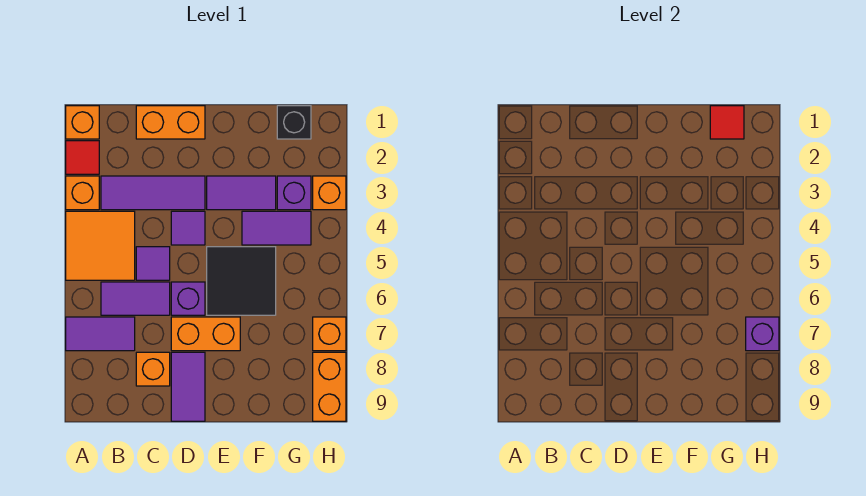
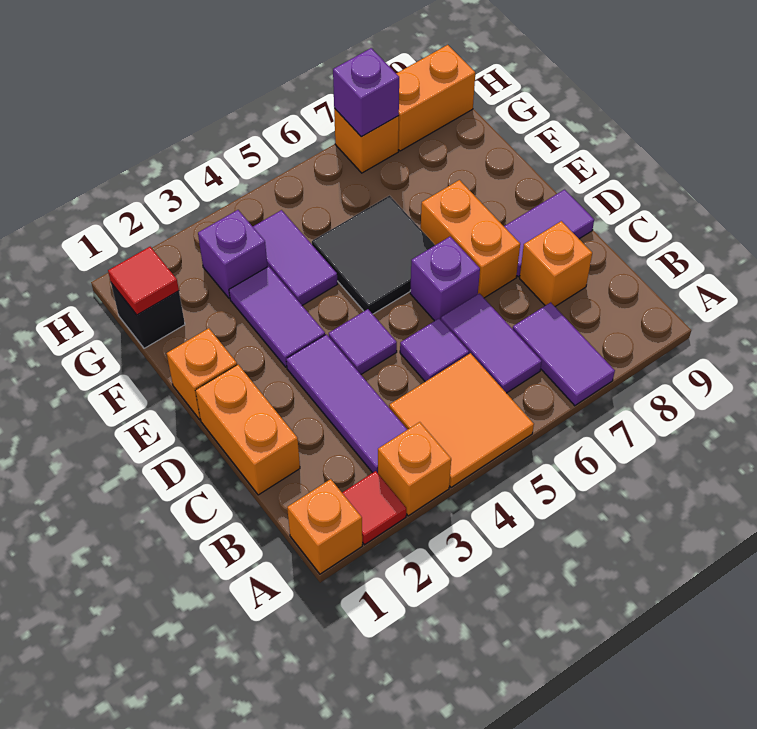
orange brick H3 level 1 -> orange brick E1 level 1

